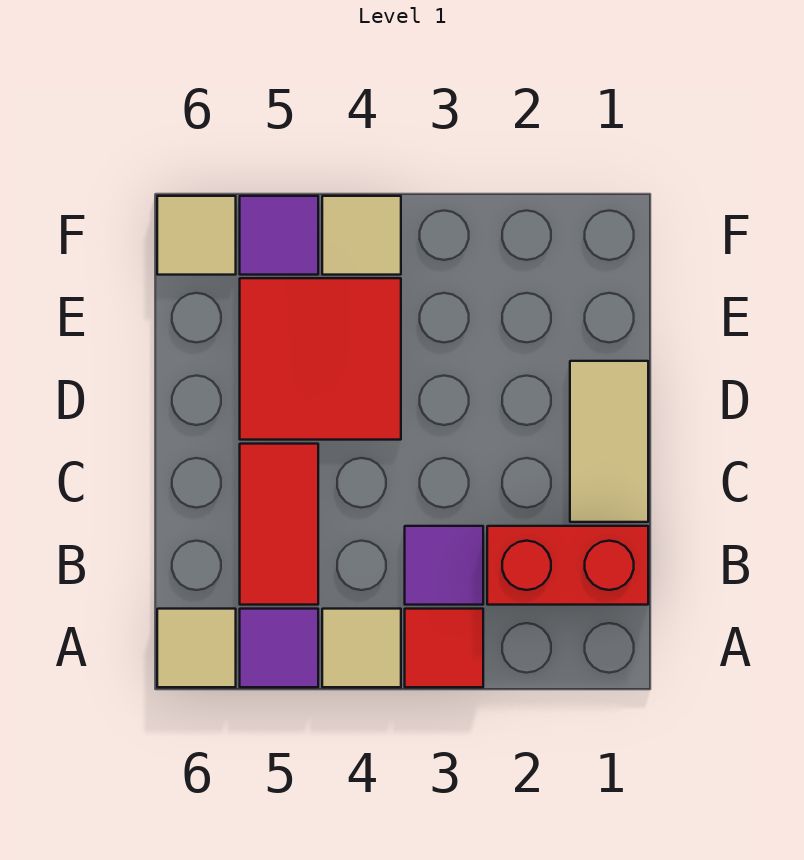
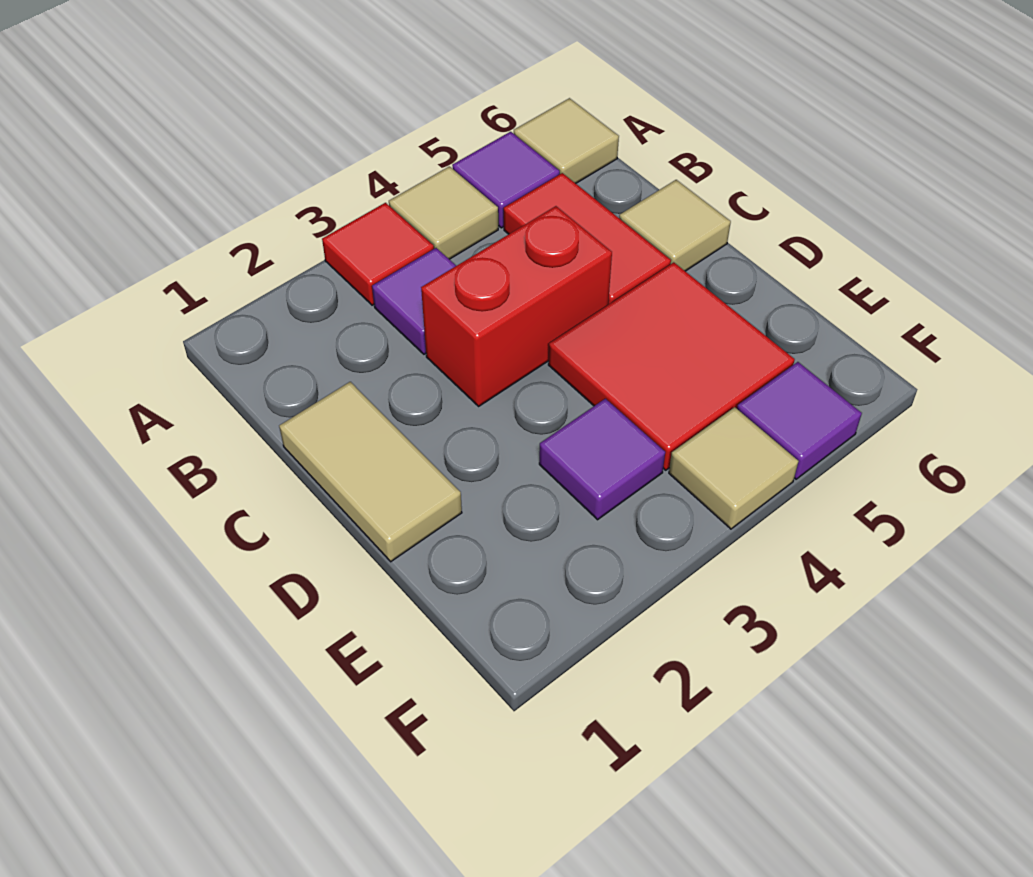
red brick B1:B2 level 1 -> red brick C3:C4 level 1
none -> purple tile E3 level 1
tan tile F6 level 1 -> tan tile C6 level 1

